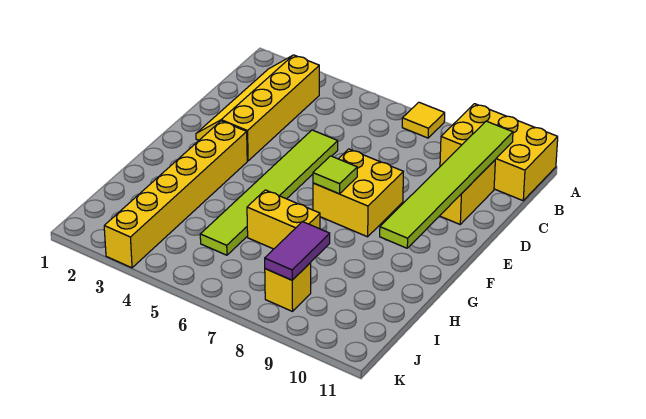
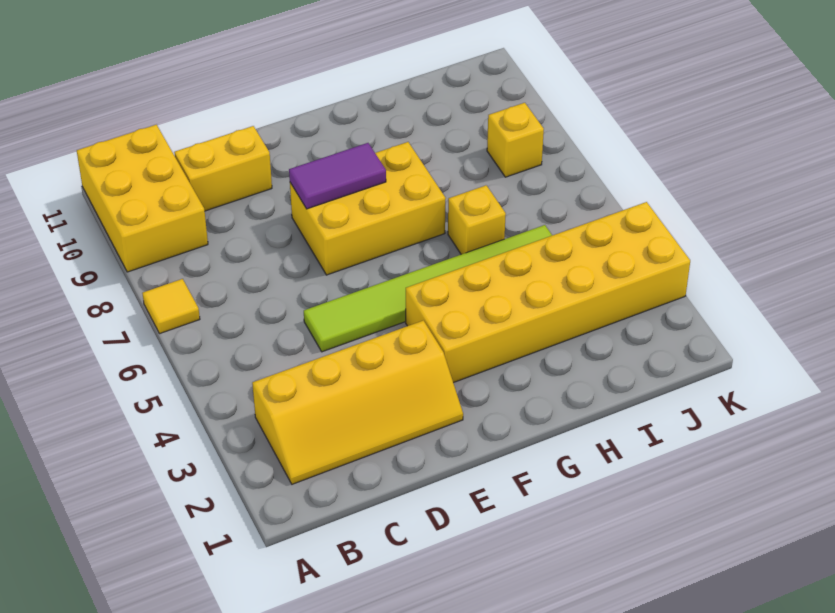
lime tile B10:G10 level 2 -> none
yellow brick E7:F8 level 1 -> yellow brick E7:G8 level 1
yellow brick F3:K3 level 1 -> yellow brick F3:K4 level 1
lime tile F7 level 2 -> none
yellow brick H6:H7 level 1 -> yellow brick H6 level 1
purple tile I8:J8 level 2 -> purple tile E8:F8 level 2

